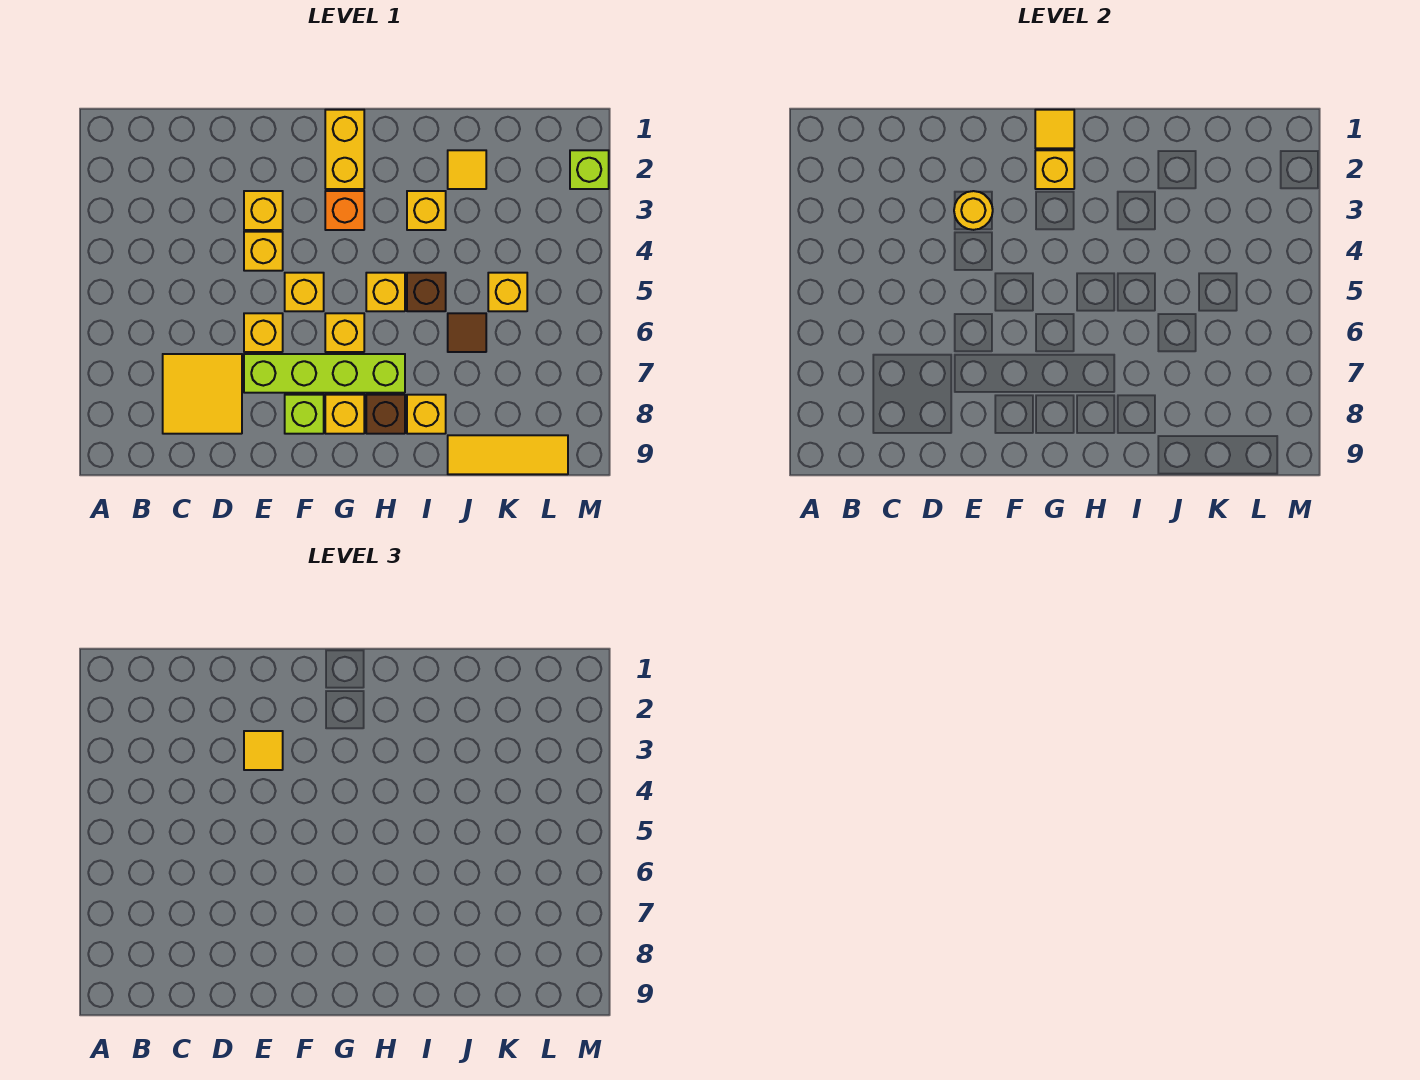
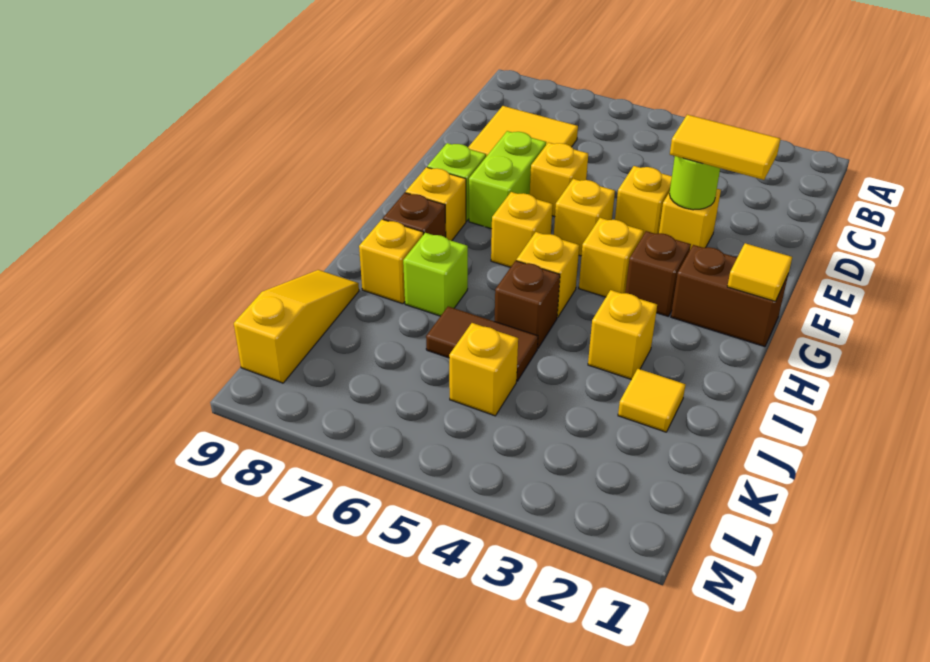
yellow round brick E3 level 2 -> lime round brick E3 level 2
yellow tile E3 level 3 -> yellow tile E2:E3 level 3
lime brick E7:H7 level 1 -> lime brick E7:F7 level 1
yellow brick G1:G2 level 1 -> brown brick G1:G2 level 1
yellow brick G2 level 2 -> yellow brick G4 level 1
orange brick G3 level 1 -> brown brick G3 level 1
brown tile J6 level 1 -> brown tile J5:J6 level 1
yellow tile J9:L9 level 1 -> yellow slope J9:L9 level 1 top L
lime brick M2 level 1 -> lime brick I7 level 1

